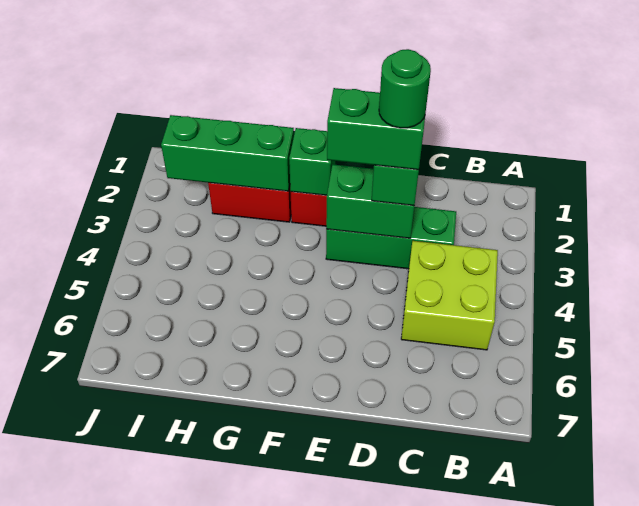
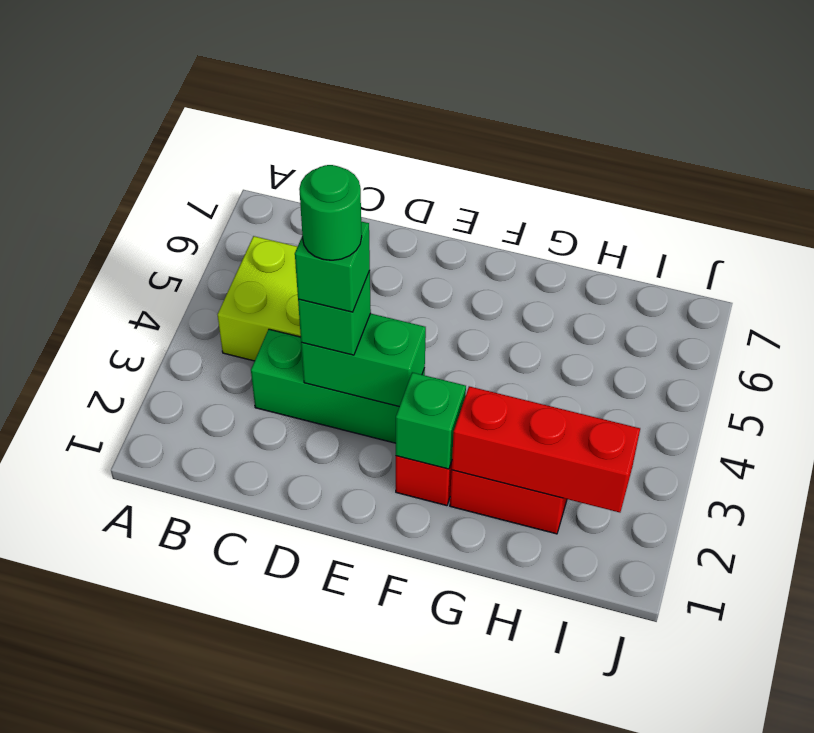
green brick D3:E3 level 4 -> green brick D3 level 4
green brick G2:I2 level 2 -> red brick G2:I2 level 2

